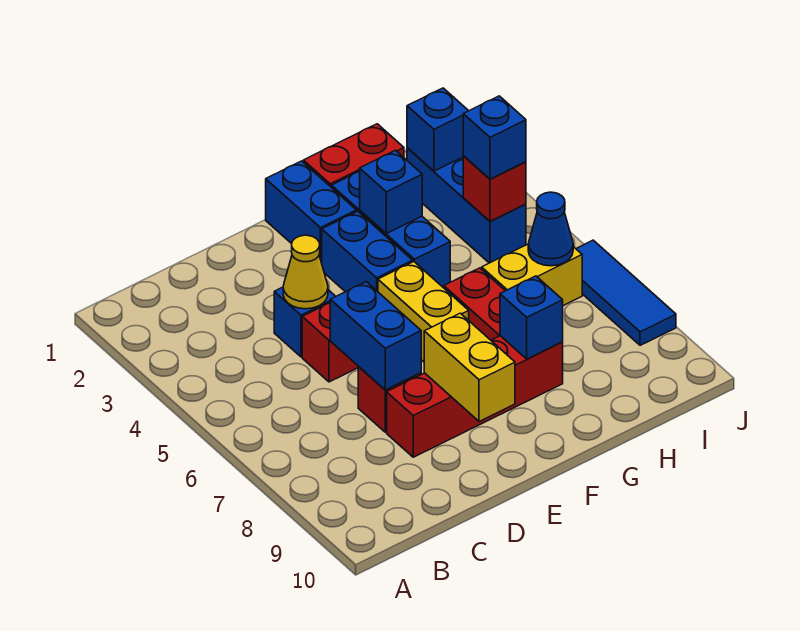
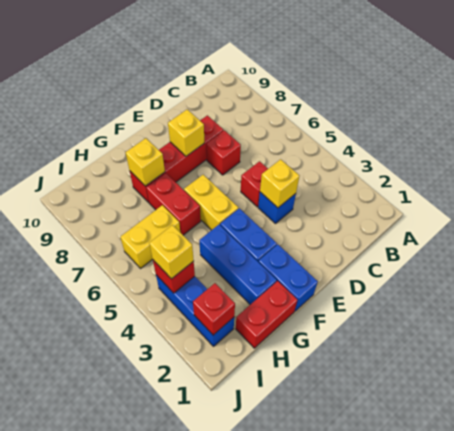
yellow cone D4 level 2 -> yellow brick D4 level 2
blue brick D6:D7 level 2 -> none
yellow brick E8:E9 level 2 -> yellow brick E8 level 2
blue brick G3 level 2 -> none
blue brick G8 level 2 -> yellow brick G8 level 2
blue brick I2 level 2 -> red brick I2 level 2
blue brick I4 level 3 -> yellow brick I4 level 3
blue cone I6 level 2 -> none
blue tile J6:J8 level 1 -> none

